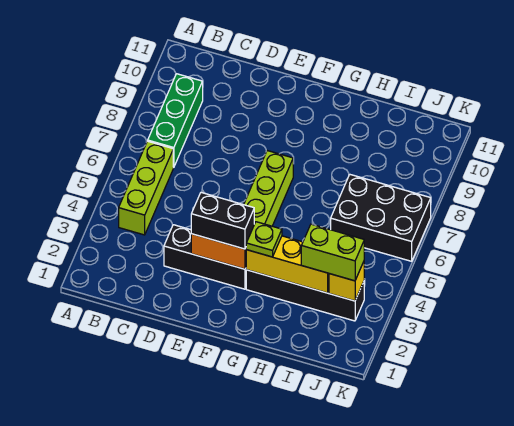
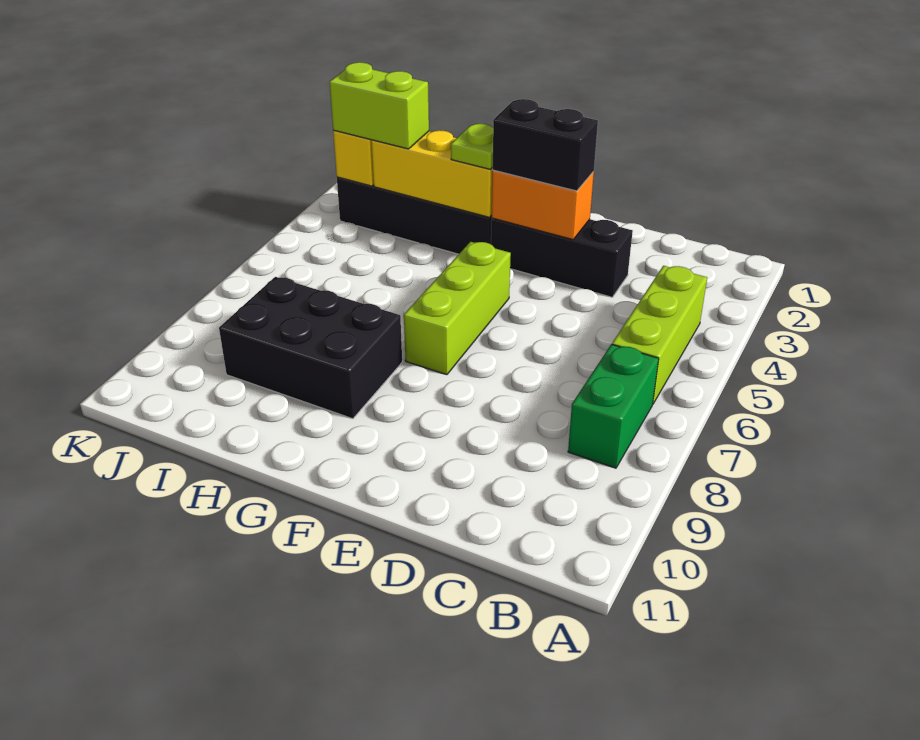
green brick B7:B9 level 1 -> green brick B7:B8 level 1
black brick I6:K7 level 1 -> black brick G8:I9 level 1

